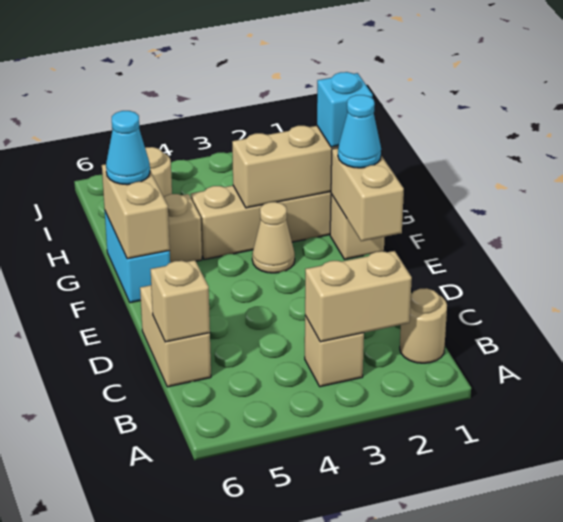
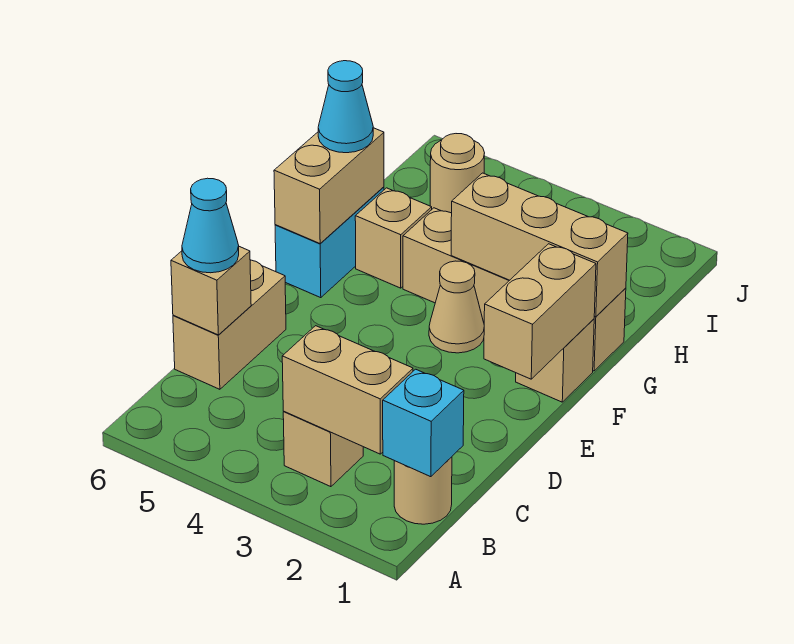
cyan cone F1 level 3 -> cyan cone C6 level 3
cyan brick G1 level 3 -> cyan brick B1 level 2

